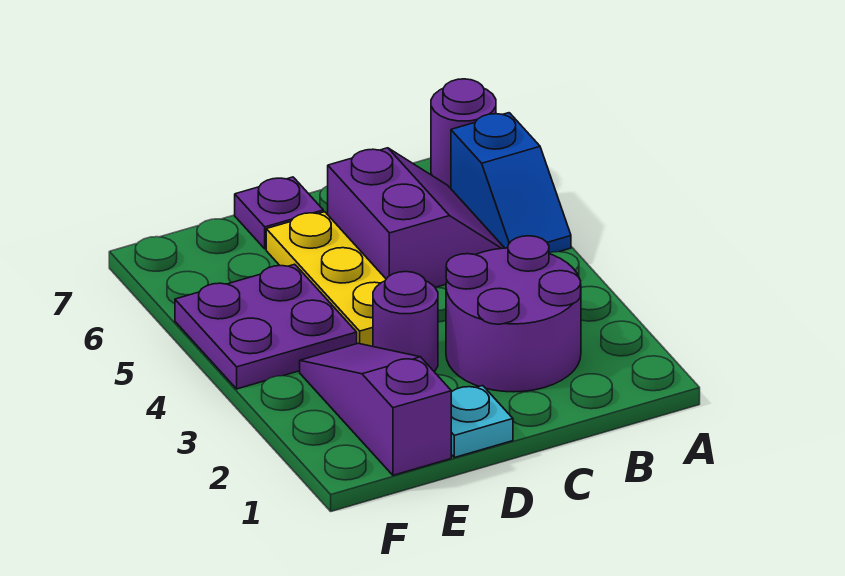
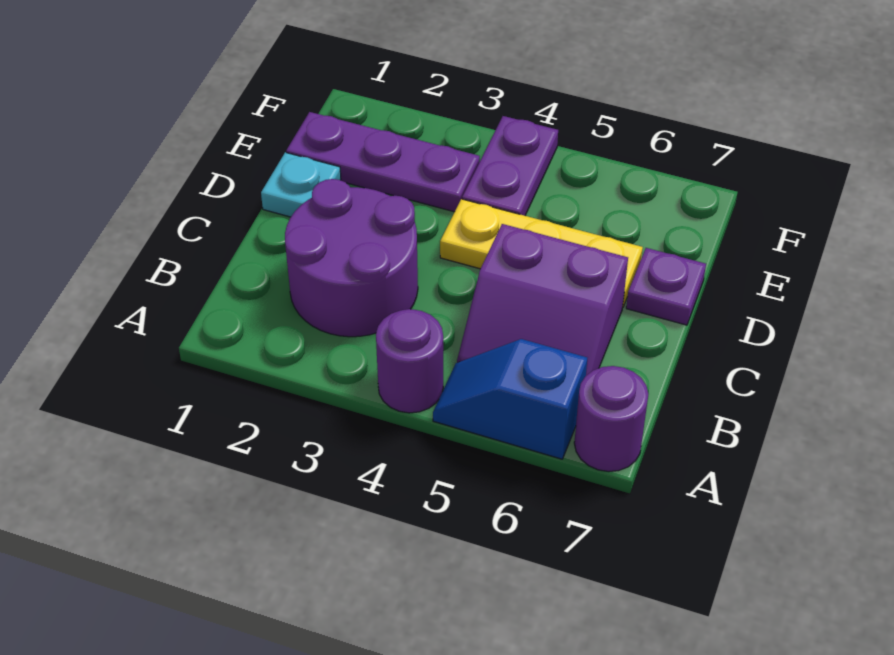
purple round brick D3 level 1 -> purple round brick A4 level 1
purple slope E1:E3 level 1 top 1 -> purple plate E1:E3 level 1
purple plate E4:F5 level 1 -> purple plate E4:F4 level 1

